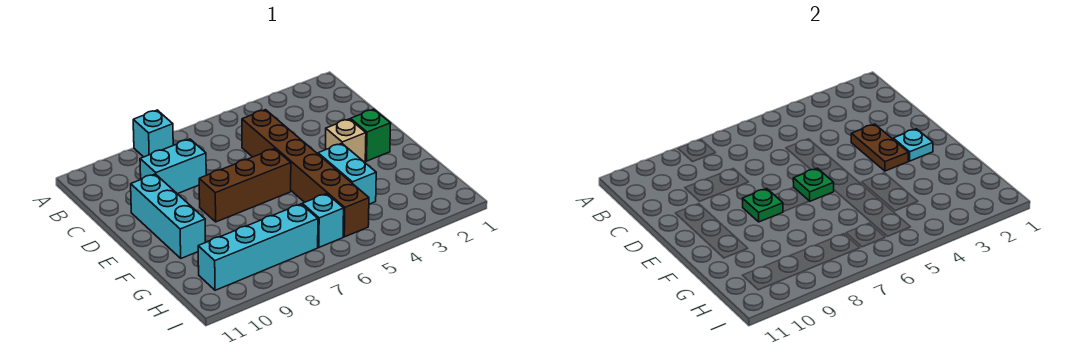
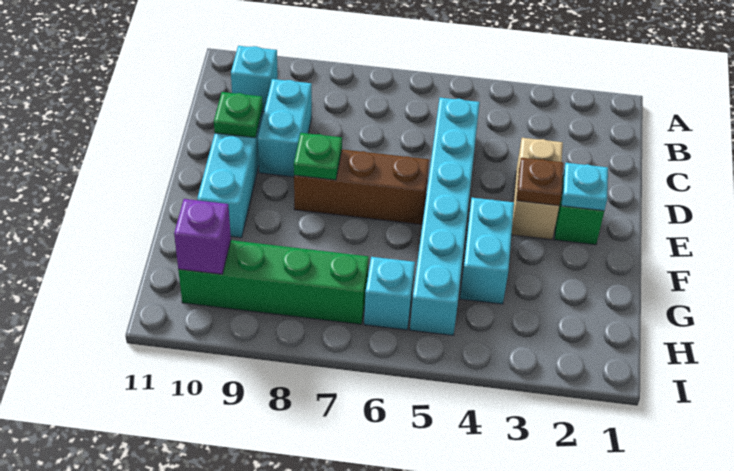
cyan brick A8 level 1 -> cyan brick B10 level 1
brown brick C5:H5 level 1 -> cyan brick C5:H5 level 1
cyan brick C8:C9 level 1 -> cyan brick C9:D9 level 1
brown plate D3:E3 level 2 -> brown plate E3 level 2
tan brick E3 level 1 -> tan brick D3:E3 level 1
green plate E6 level 2 -> green plate D10 level 2
cyan brick H7:H10 level 1 -> green brick H7:H10 level 1
none -> purple brick H10 level 2

